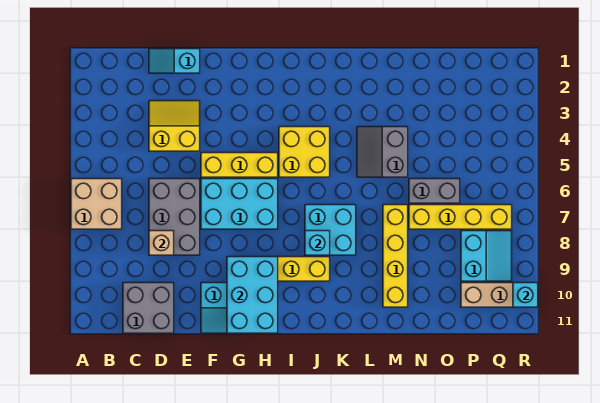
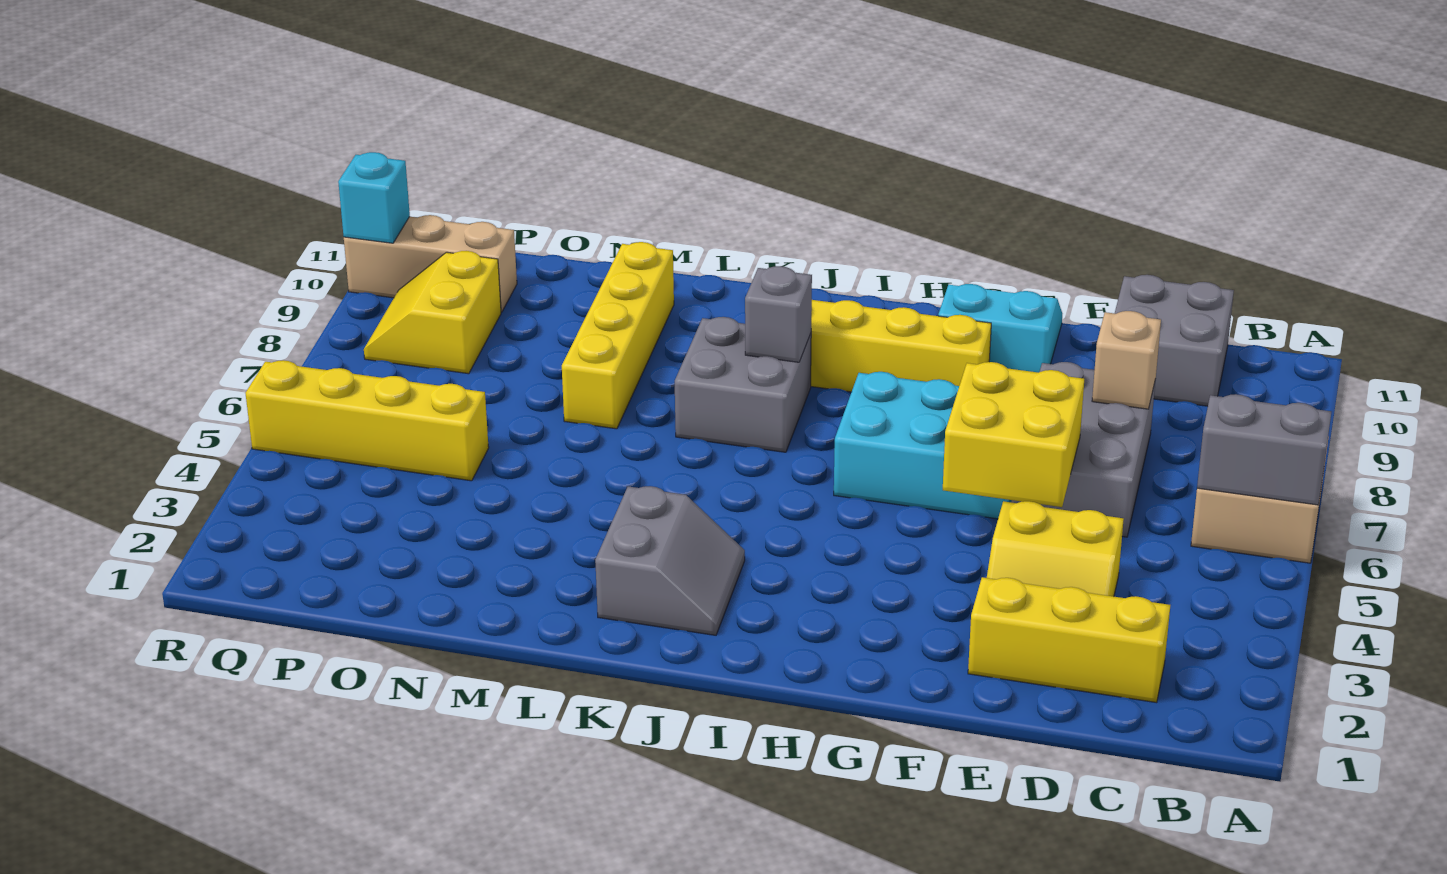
cyan slope D1:E1 level 1 top E -> none
yellow brick F5:H5 level 1 -> yellow brick C2:E2 level 1
cyan brick G9:H11 level 2 -> none
yellow brick I4:J5 level 1 -> yellow brick E5:F6 level 2
cyan brick J7:K8 level 1 -> grey brick J7:K8 level 1
cyan brick J8 level 2 -> grey brick J8 level 2
grey slope L4:M5 level 1 top M -> grey slope J2:K3 level 1 top K
grey brick N6:O6 level 1 -> grey brick A6:B6 level 2
yellow brick N7:Q7 level 1 -> yellow brick O5:R5 level 1
cyan slope P8:Q9 level 1 top P -> yellow slope P8:Q9 level 1 top P

